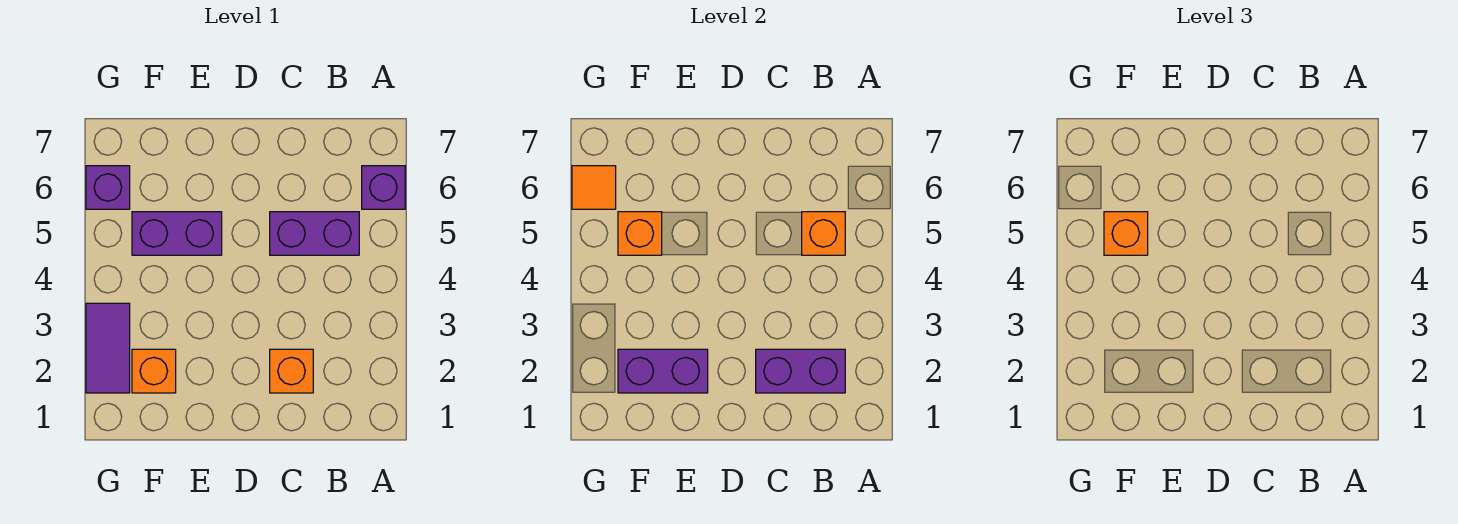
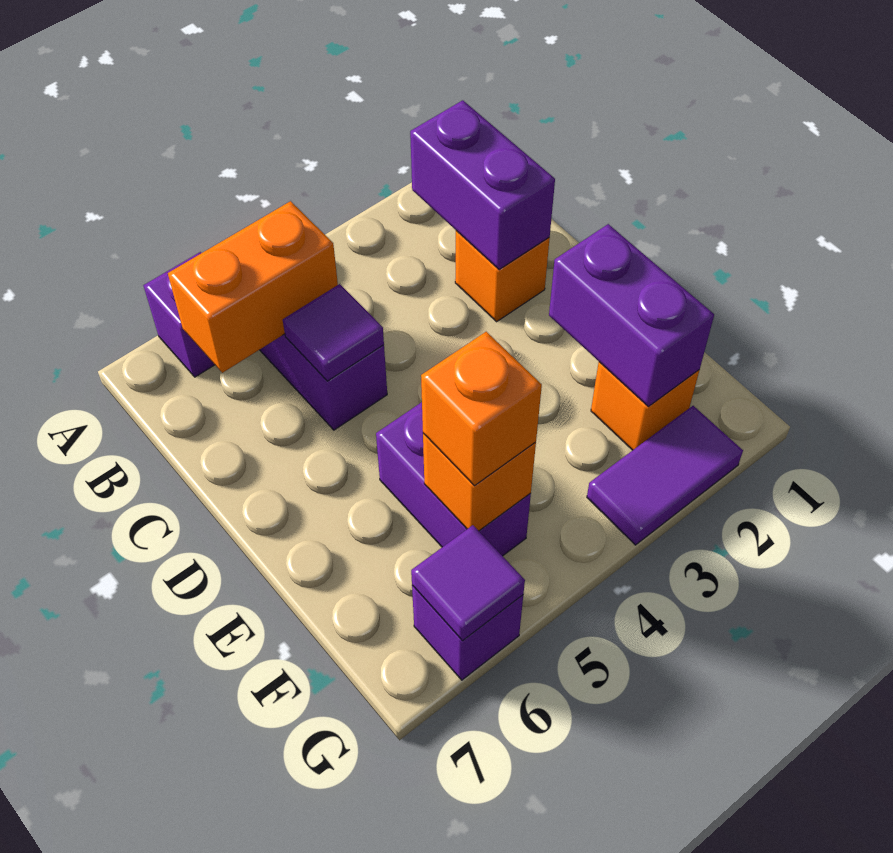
orange brick B5 level 2 -> orange brick B5:B6 level 2
none -> purple tile C5 level 2
orange tile G6 level 2 -> purple tile G6 level 2

